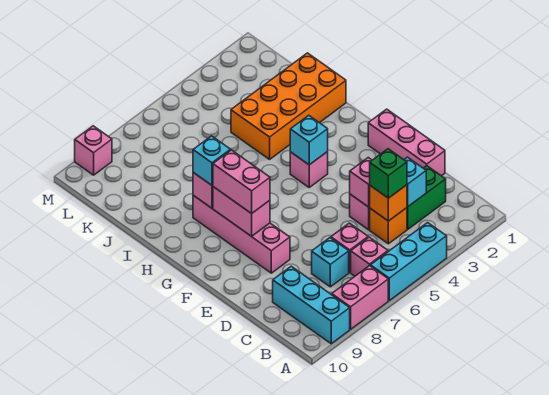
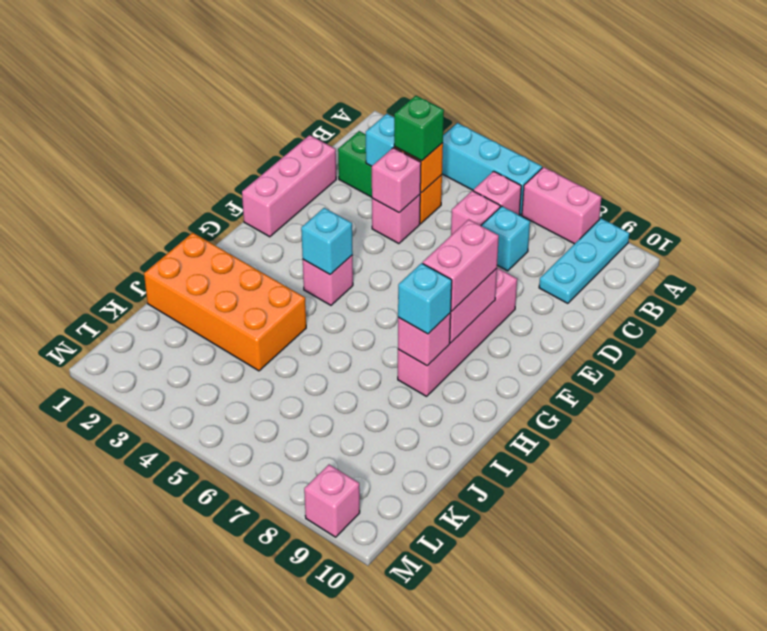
cyan brick A9:C9 level 1 -> cyan plate A9:C9 level 1

